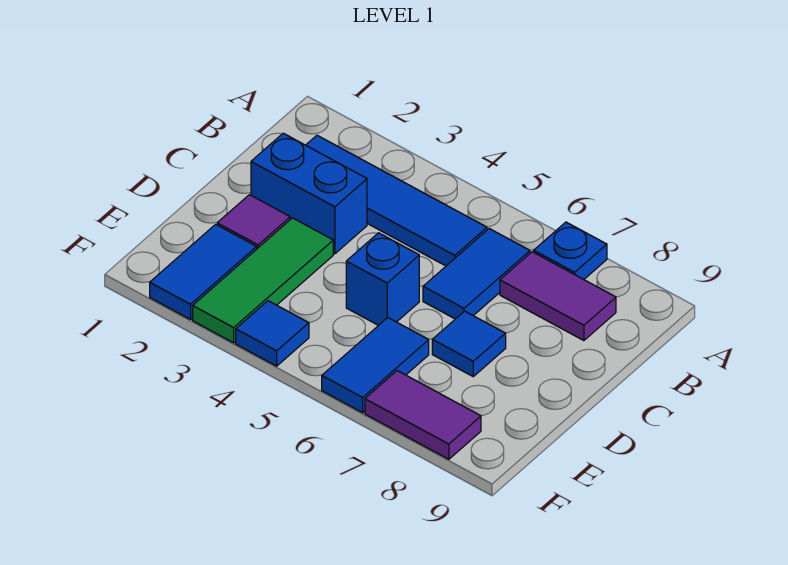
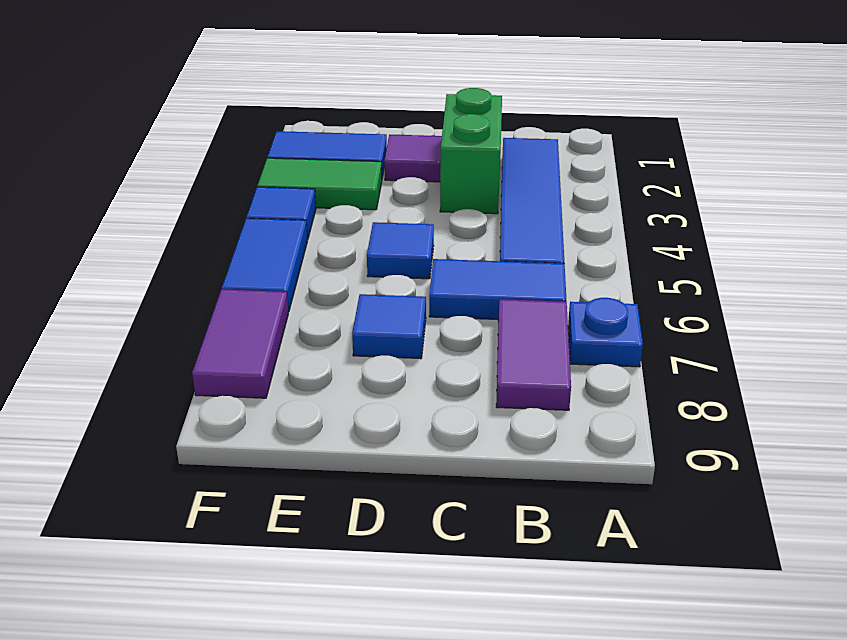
blue brick C2:C3 level 1 -> green brick C2:C3 level 1
green tile D3:F3 level 1 -> green tile E3:F3 level 1
blue brick D5 level 1 -> blue tile D5 level 1
blue tile E6:F6 level 1 -> blue tile F5:F6 level 1

